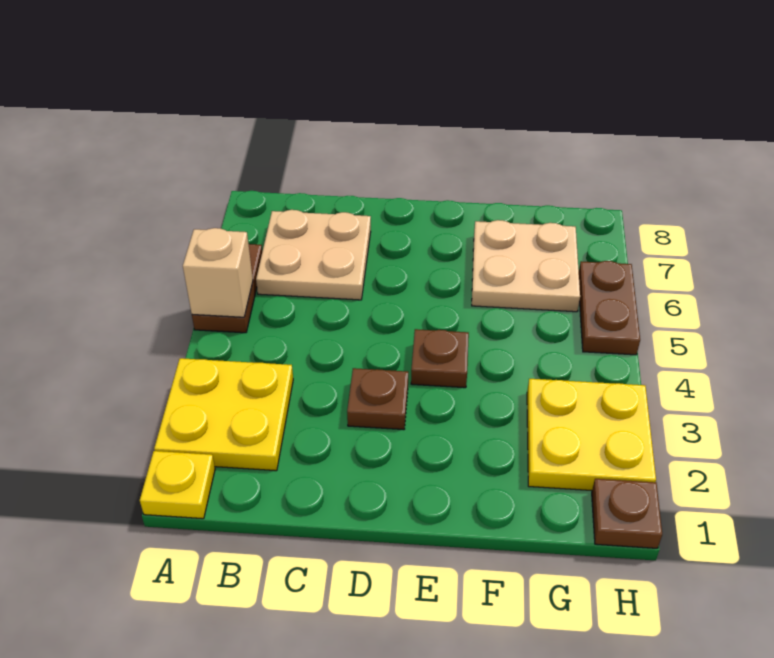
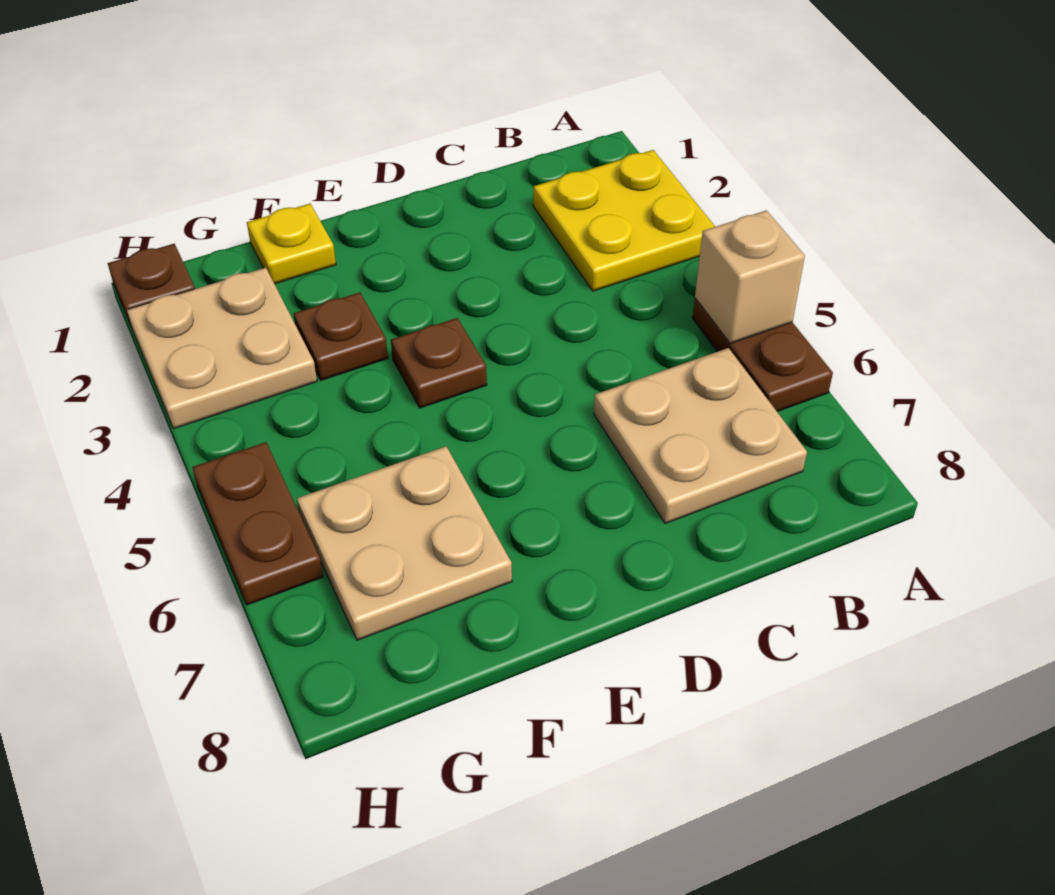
yellow plate A1 level 1 -> yellow plate F1 level 1
brown plate D3 level 1 -> brown plate F3 level 1
yellow plate G2:H3 level 1 -> tan plate G2:H3 level 1

